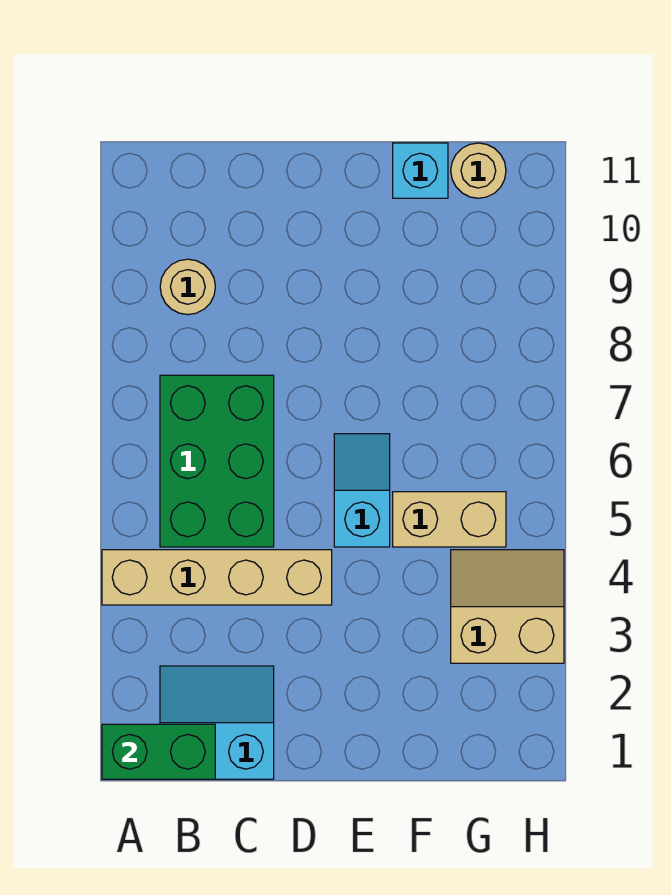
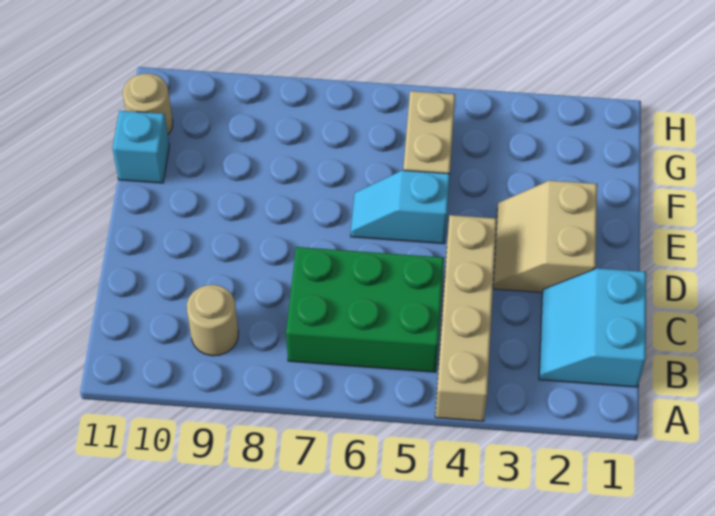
green brick A1:B1 level 2 -> none
tan slope G3:H4 level 1 top 3 -> tan slope D2:E3 level 1 top 2

